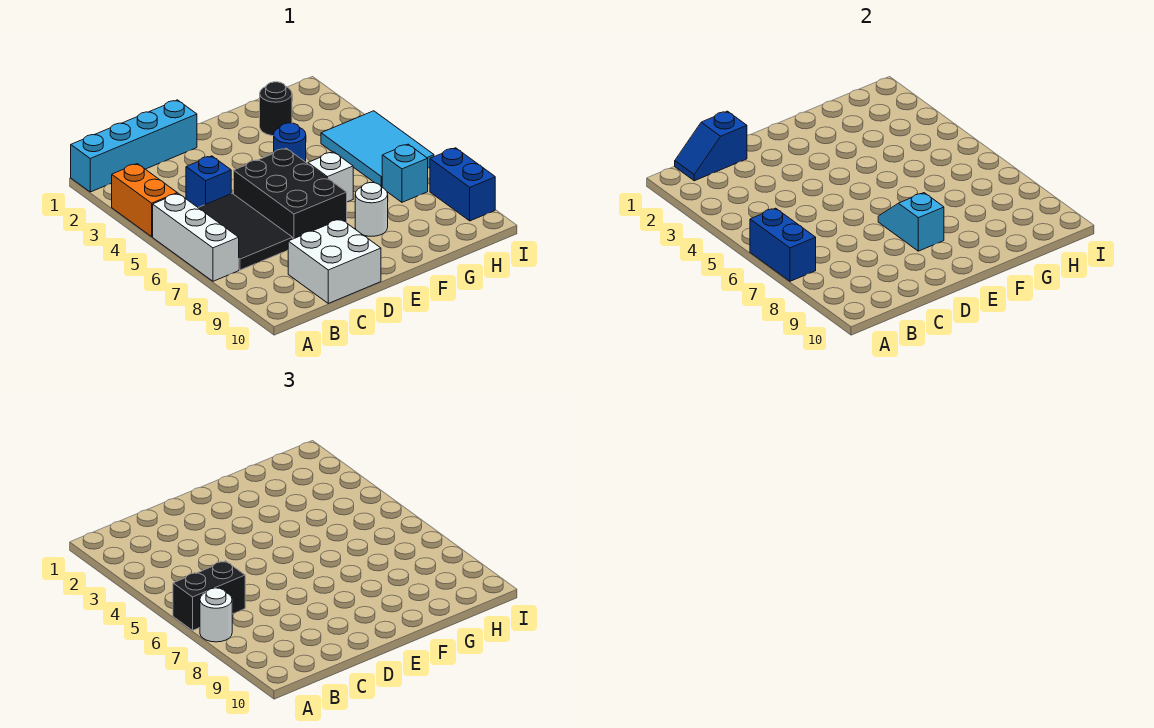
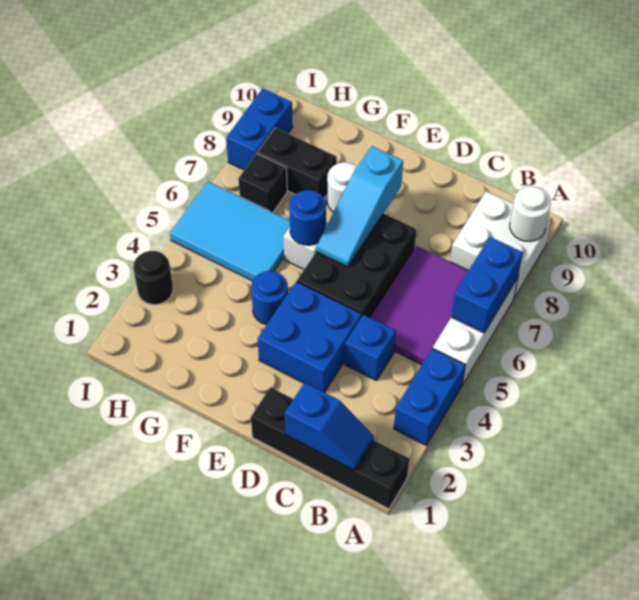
cyan brick A1:D1 level 1 -> black brick A1:D1 level 1
orange brick A3:A4 level 1 -> blue brick A3:A4 level 1
black brick A6:B6 level 3 -> black brick G8:H8 level 1
white round brick A7 level 3 -> white round brick A9 level 2
black tile B5:C7 level 1 -> purple tile B5:C7 level 1
white brick C9:D10 level 1 -> white brick A8:B9 level 1
none -> blue brick D3:E4 level 1
cyan slope E7:E8 level 2 top 8 -> cyan slope E6:E8 level 2 top 8
none -> blue round brick F6 level 2
black round brick G2 level 1 -> black round brick I3 level 1
cyan tile H4:I6 level 1 -> cyan tile G5:I6 level 1
cyan brick H7 level 1 -> black brick H7 level 1

